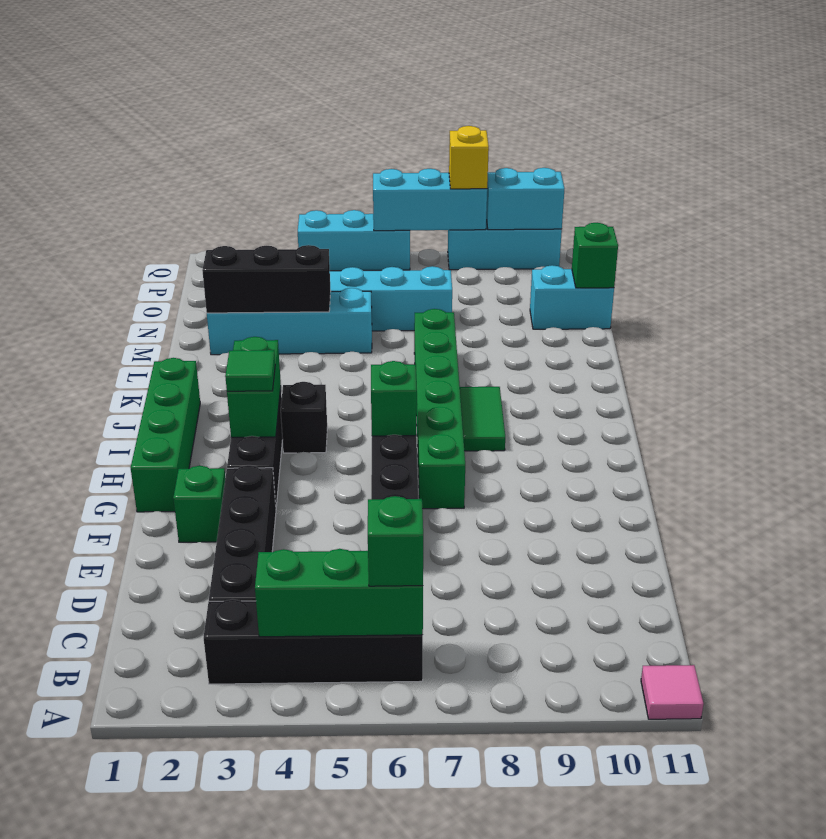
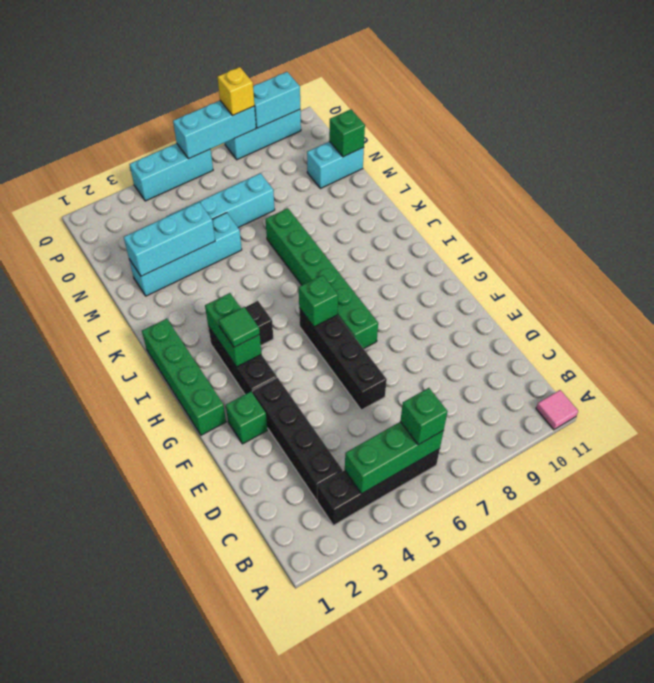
green tile I8:J8 level 1 -> none
black brick M2:M4 level 2 -> cyan brick M2:M4 level 2

